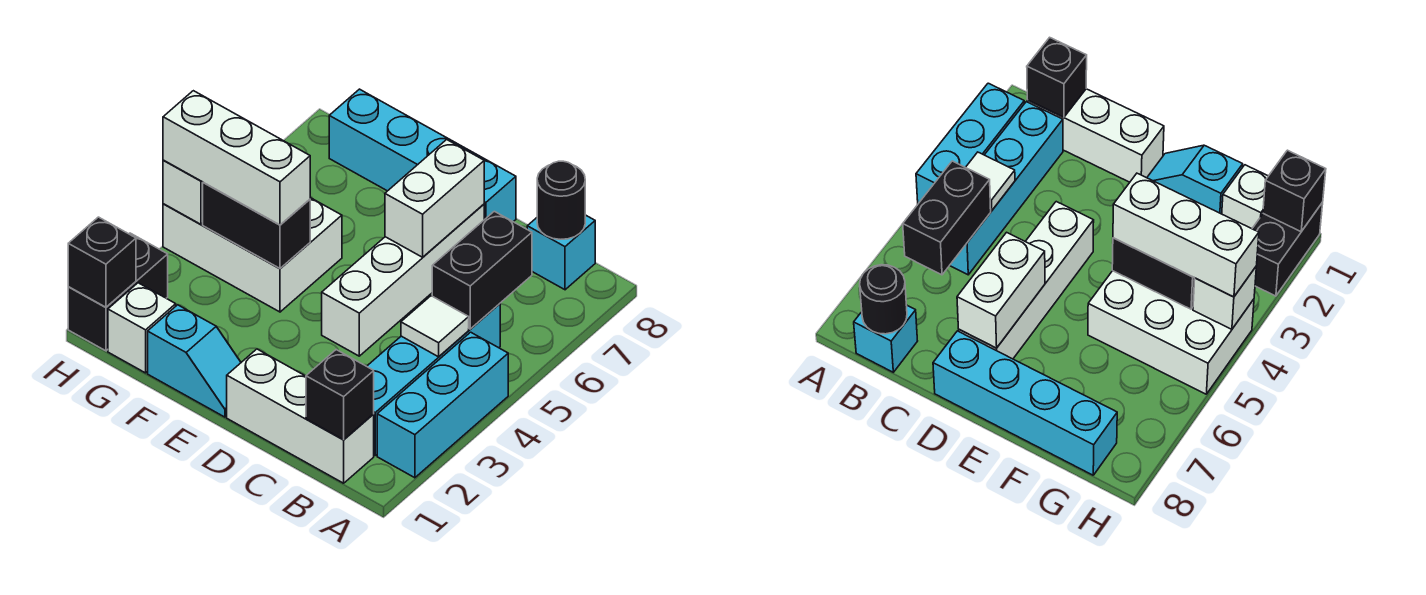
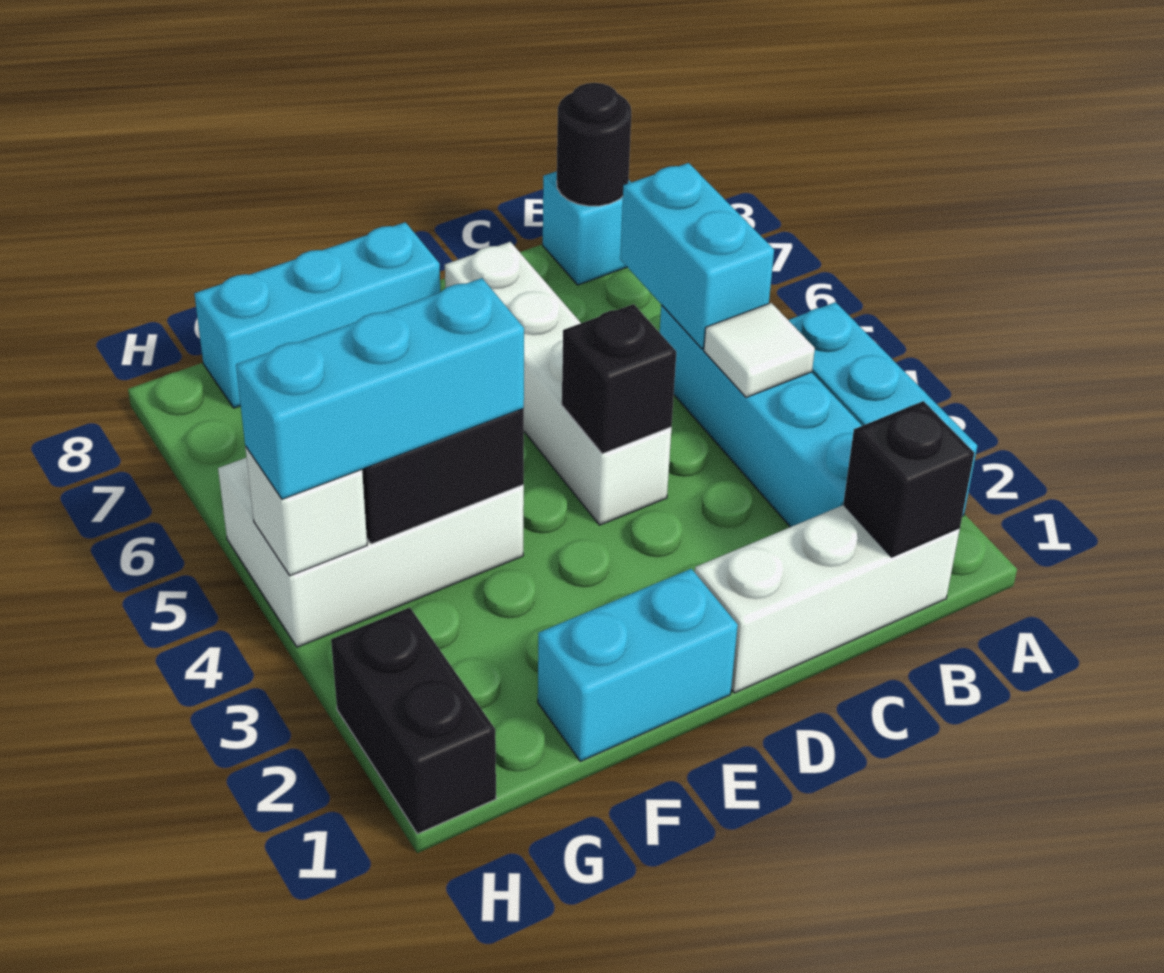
black brick B5:B6 level 2 -> cyan brick B5:B6 level 2
white brick D6:D7 level 2 -> none
cyan brick D8:G8 level 1 -> cyan brick E8:G8 level 1
cyan slope E1:F1 level 1 top F -> cyan brick E1:F1 level 1
white brick F4:H4 level 3 -> cyan brick F4:H4 level 3
white brick G1 level 1 -> none
black brick H1 level 2 -> black brick D4 level 2

